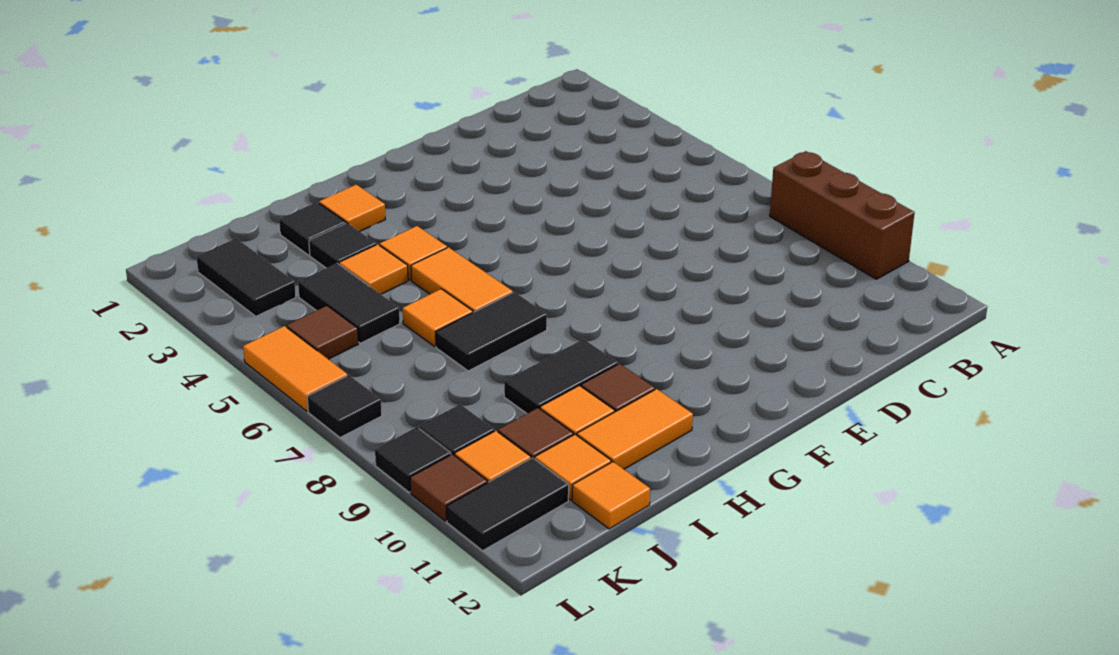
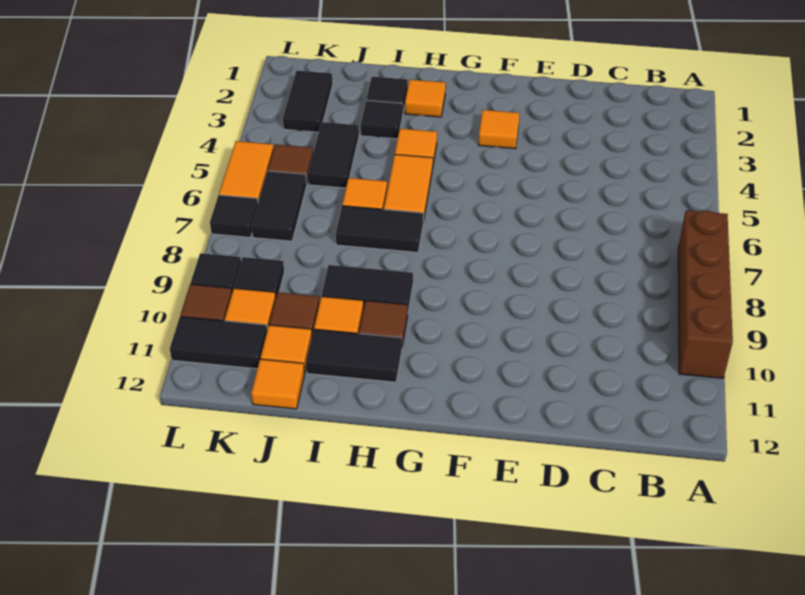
brown brick A8:A10 level 1 -> brown brick A7:A10 level 1
orange tile H11:I11 level 1 -> black tile H11:I11 level 1
orange tile I4 level 1 -> orange tile F3 level 1
none -> black tile K6:K7 level 1

